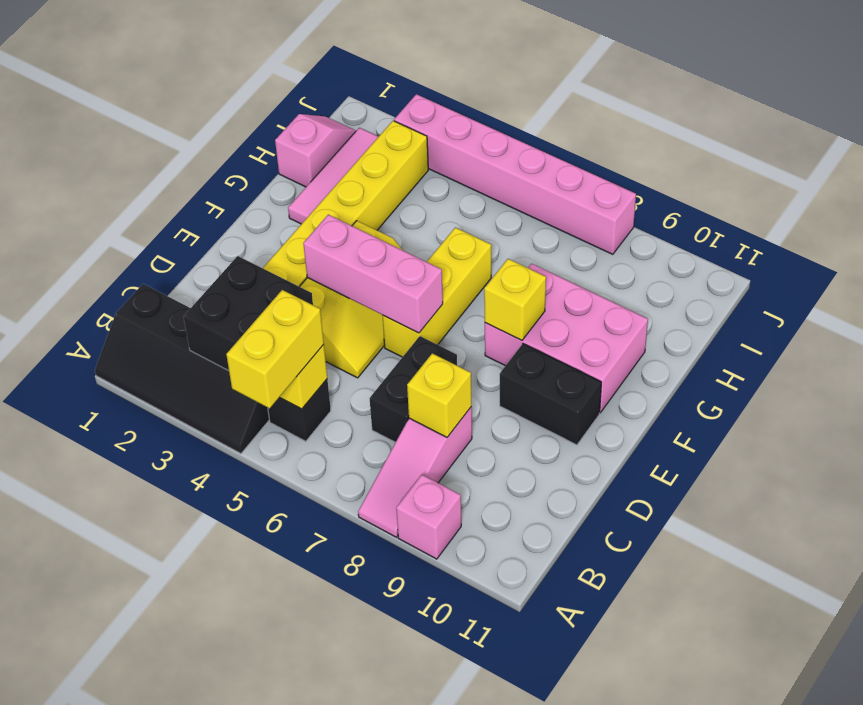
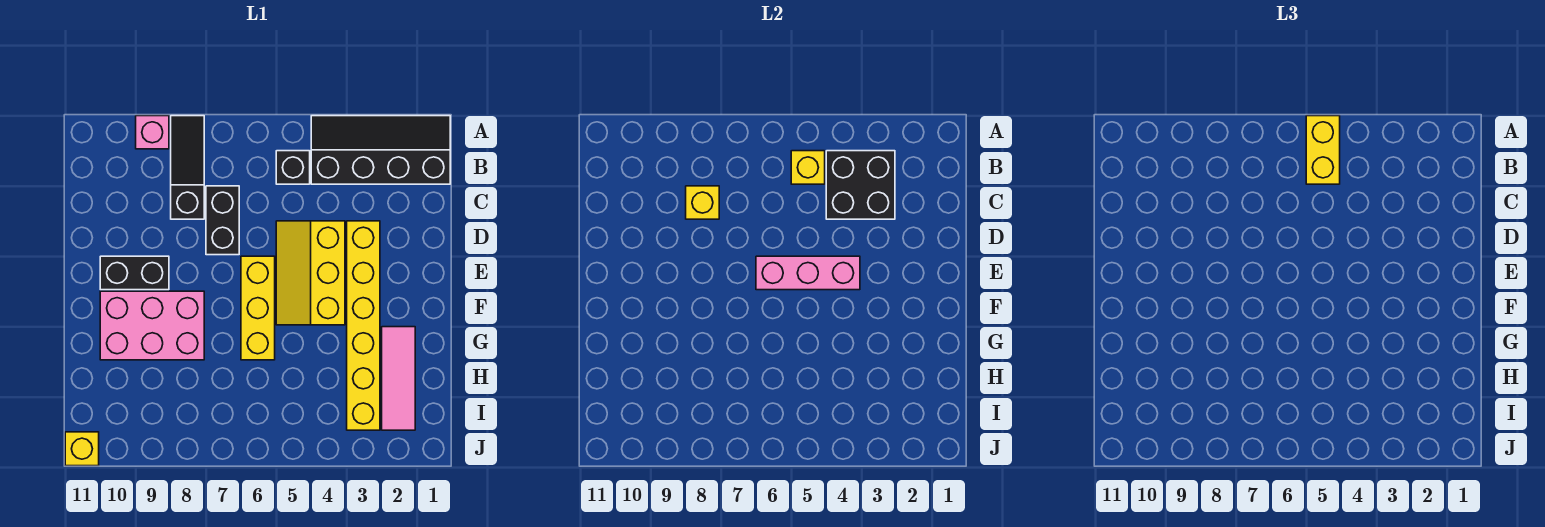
pink slope A8:C8 level 1 top C -> black slope A8:C8 level 1 top C
yellow brick F8 level 2 -> yellow brick J11 level 1
pink slope H1:I1 level 1 top H -> none
pink brick J3:J8 level 1 -> none

